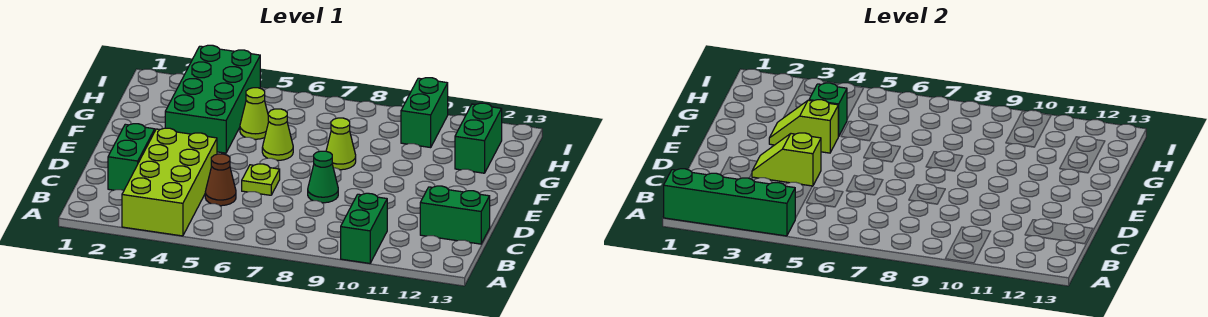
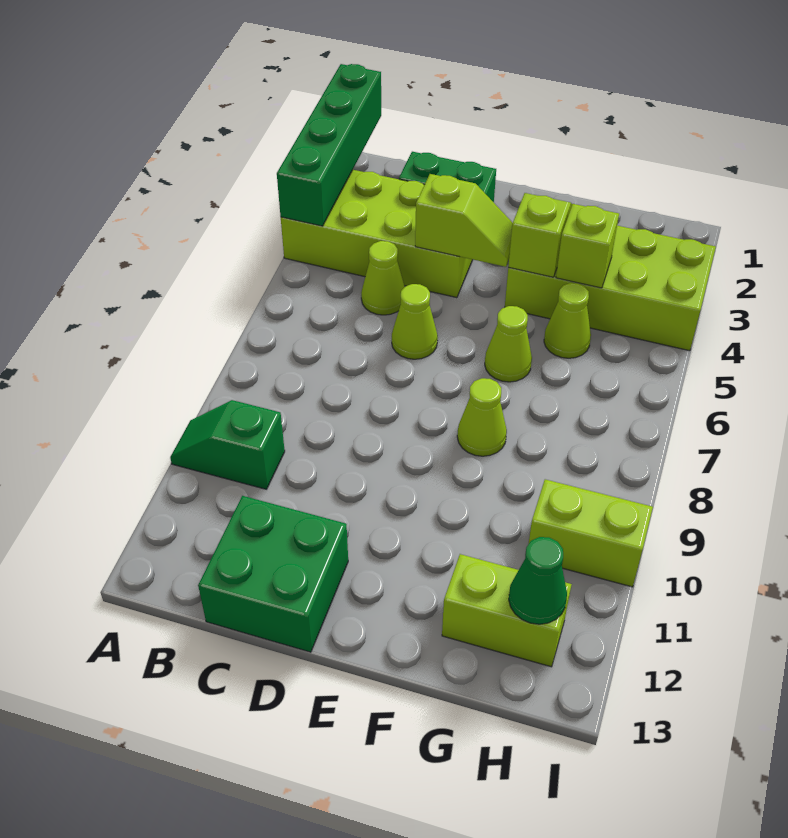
green brick A10:B10 level 1 -> green slope A10:B10 level 1 top B
brown cone C5 level 1 -> lime cone C5 level 1
green brick C12:C13 level 1 -> green brick C12:D13 level 1
lime slope D3:D4 level 2 top 4 -> lime slope D4:E4 level 2 top D
lime plate D6 level 1 -> lime cone D6 level 1
green cone D8 level 1 -> green cone H12 level 2
green brick F3:I4 level 1 -> lime brick F3:I4 level 1
green brick G4 level 2 -> lime brick G4 level 2
green brick G12:H12 level 1 -> lime brick G12:H12 level 1
green brick H10:I10 level 1 -> lime brick H10:I10 level 1

